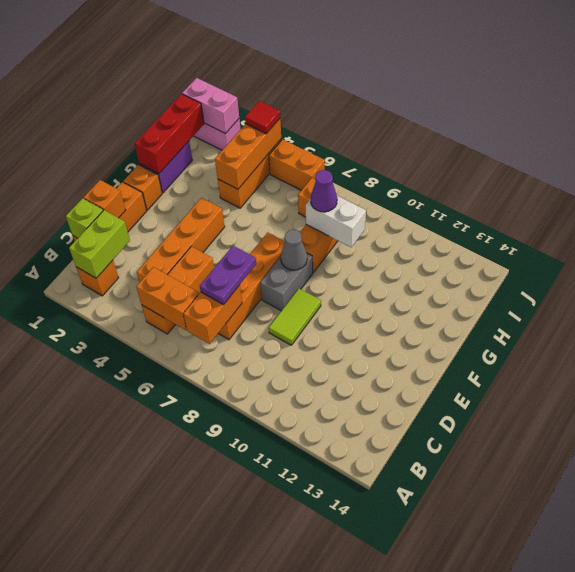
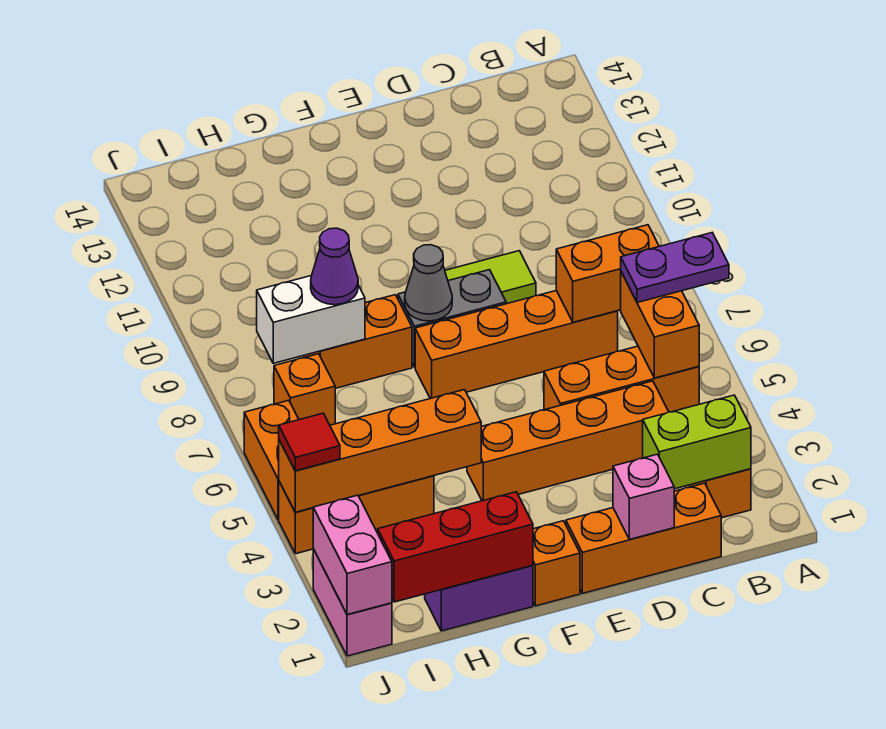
lime brick C1 level 2 -> none
purple plate C7:D7 level 3 -> purple plate A6:B6 level 3
orange brick D1 level 2 -> pink brick D1 level 2
orange brick H4:J4 level 2 -> orange brick G4:J4 level 2
white brick H8:H9 level 2 -> white brick H8:I8 level 2

